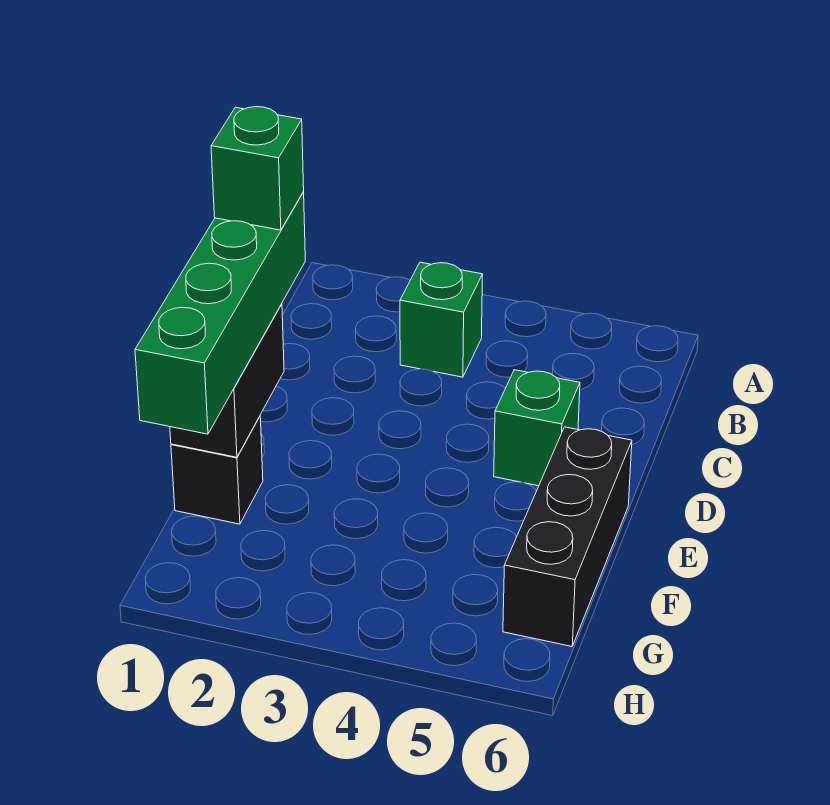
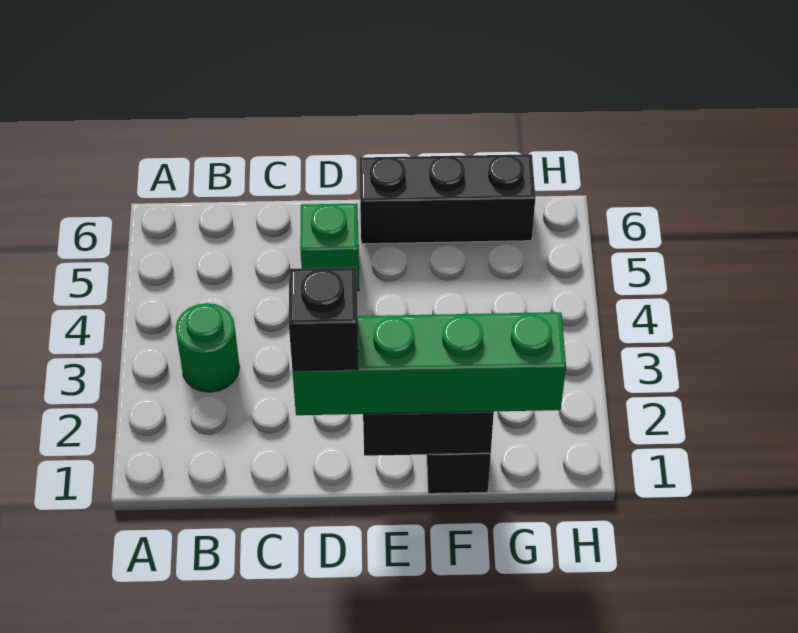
green brick B3 level 1 -> green round brick B3 level 1
green brick D1 level 4 -> black brick D1 level 4

